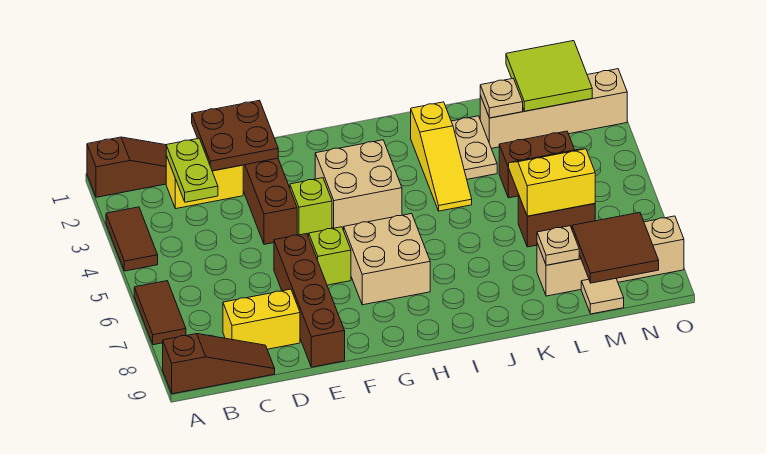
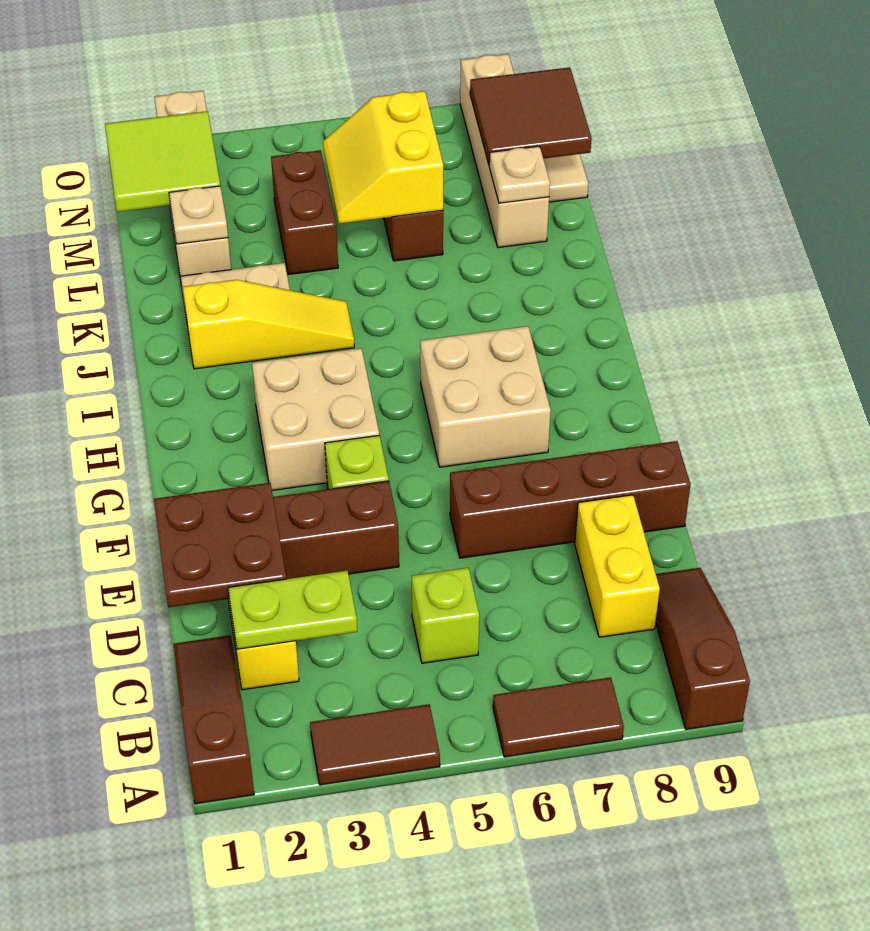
lime brick F6 level 1 -> lime brick C5 level 1

